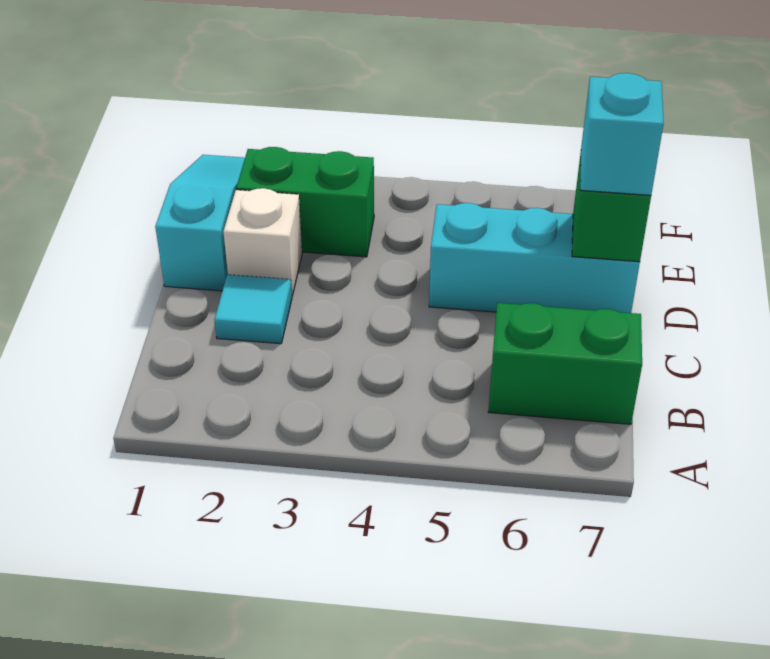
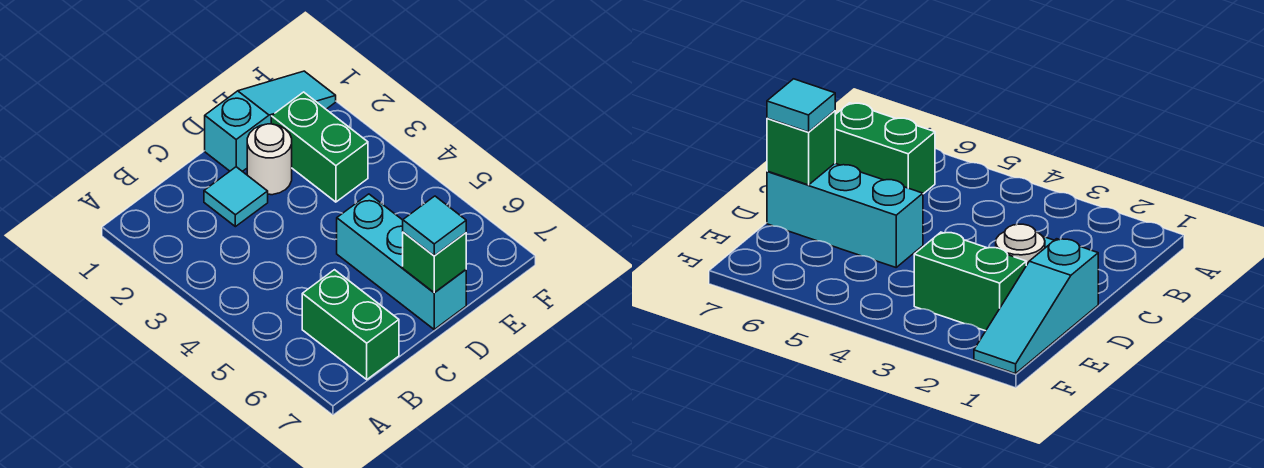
white brick D2 level 1 -> white round brick D2 level 1
cyan brick D7 level 3 -> cyan tile D7 level 3

